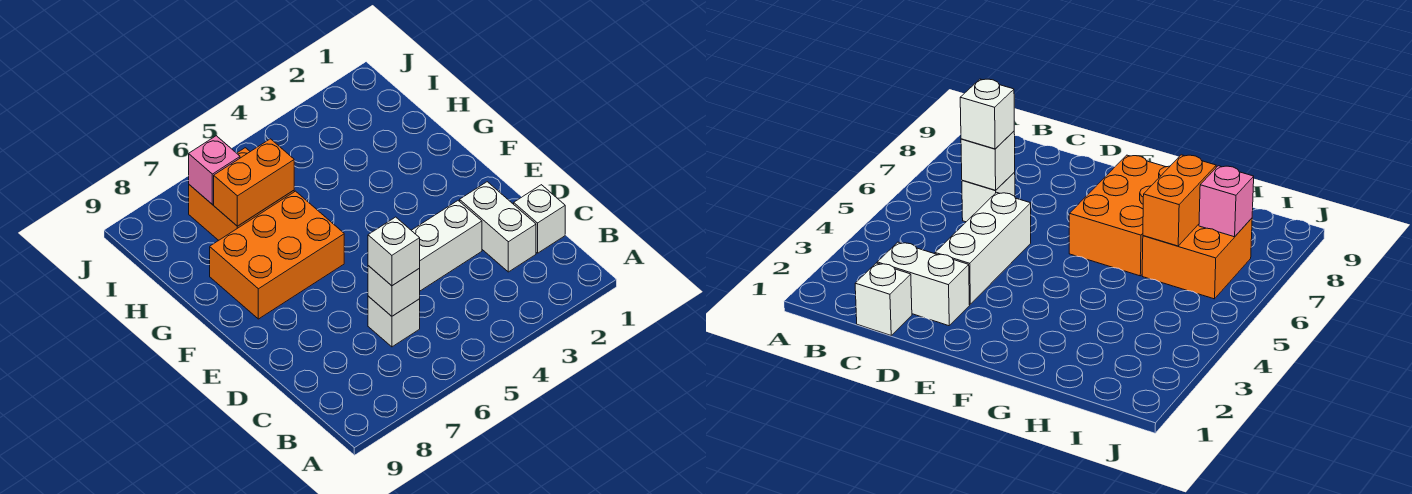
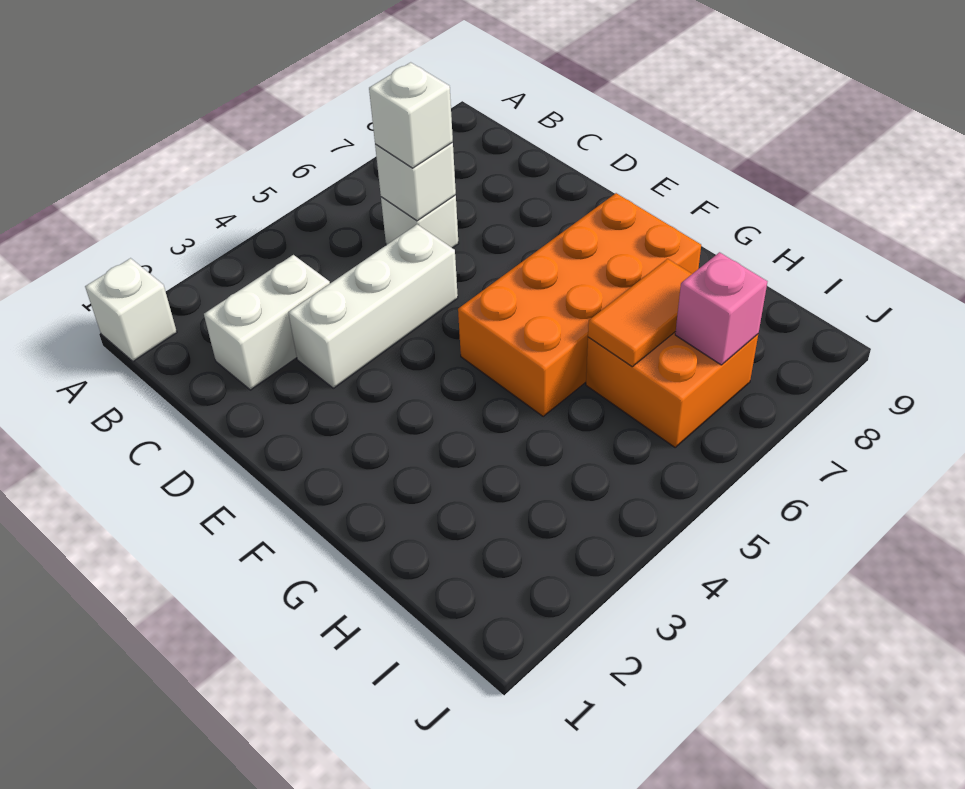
white brick C1 level 1 -> white brick A1 level 1
white brick C2:D2 level 1 -> white brick C2:C3 level 1
orange brick F6:G8 level 1 -> orange brick F5:G8 level 1
orange brick H6:H7 level 2 -> orange tile H6:H7 level 2

